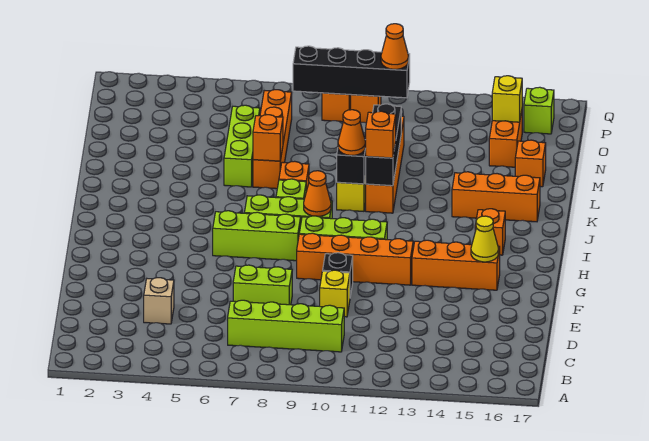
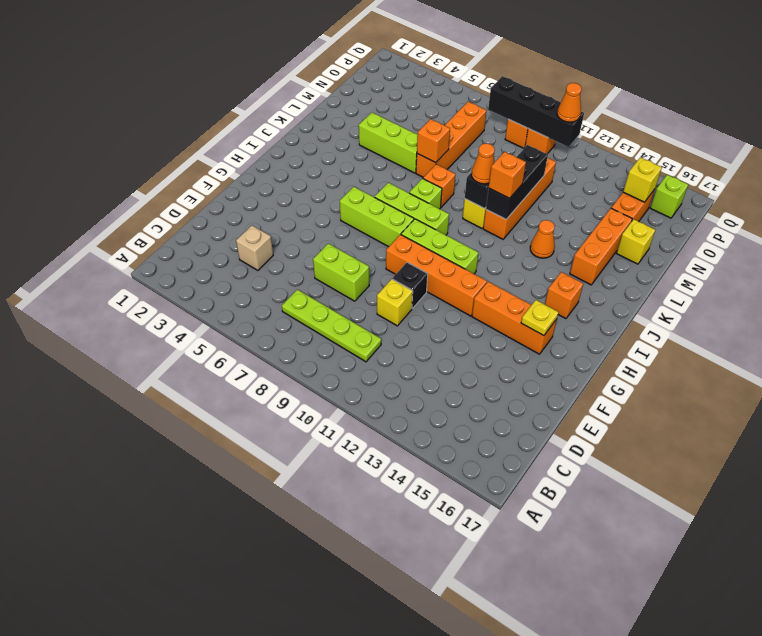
lime brick C7:C10 level 1 -> lime plate C7:C10 level 1
yellow cone G15 level 2 -> yellow plate G15 level 2
orange cone I9 level 2 -> orange cone K13 level 1
orange brick K14:K16 level 1 -> orange brick K15:M15 level 1
lime brick L6:N6 level 1 -> lime brick L4:L6 level 1
orange brick M16 level 1 -> yellow brick M16 level 1

